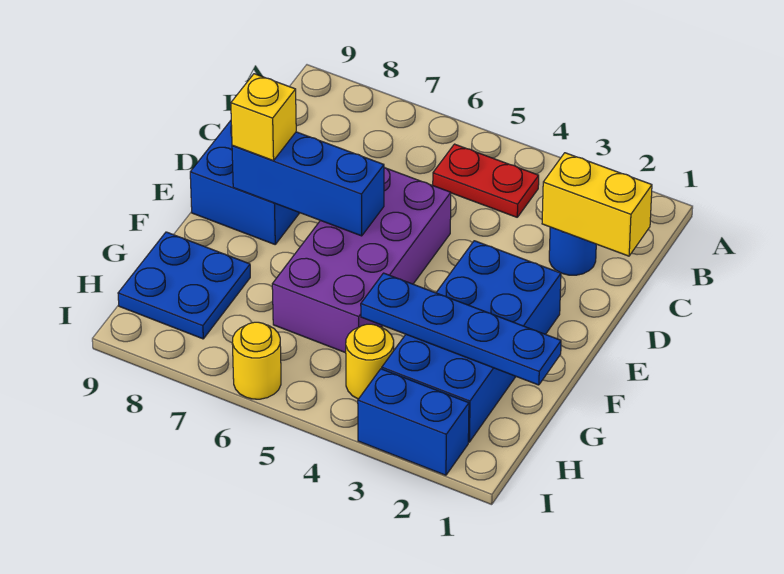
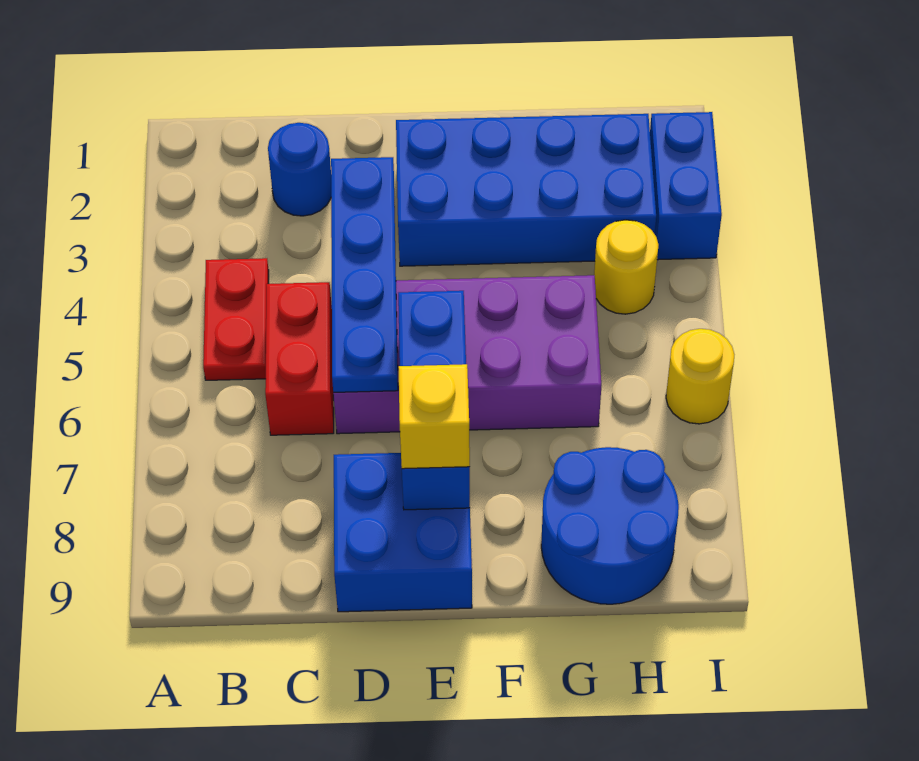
yellow brick C1:C2 level 2 -> none
none -> red brick C5:C6 level 1
blue plate G1:G4 level 2 -> blue plate D3:D6 level 2
blue plate G8:H9 level 1 -> blue round brick G8:H9 level 1

